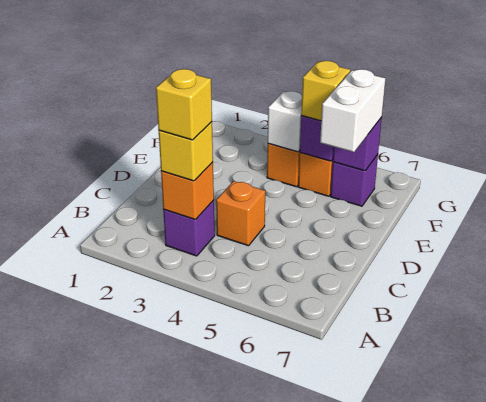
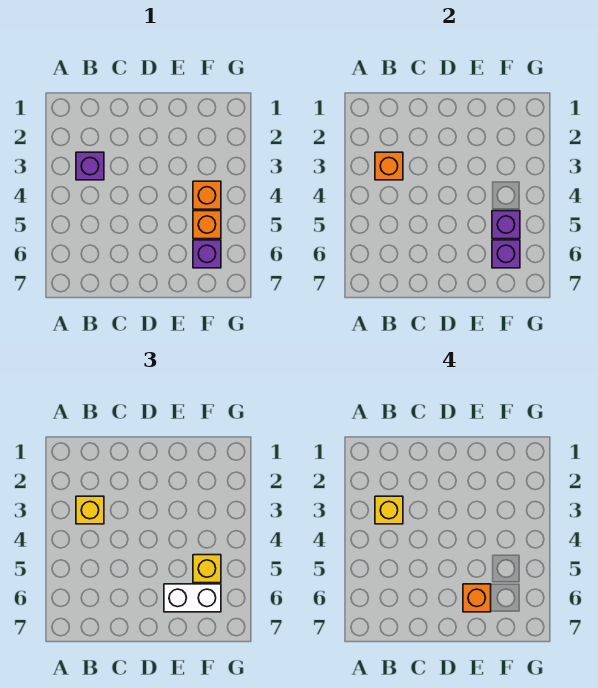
orange brick C4 level 1 -> orange brick E6 level 4
white brick F4 level 2 -> none

